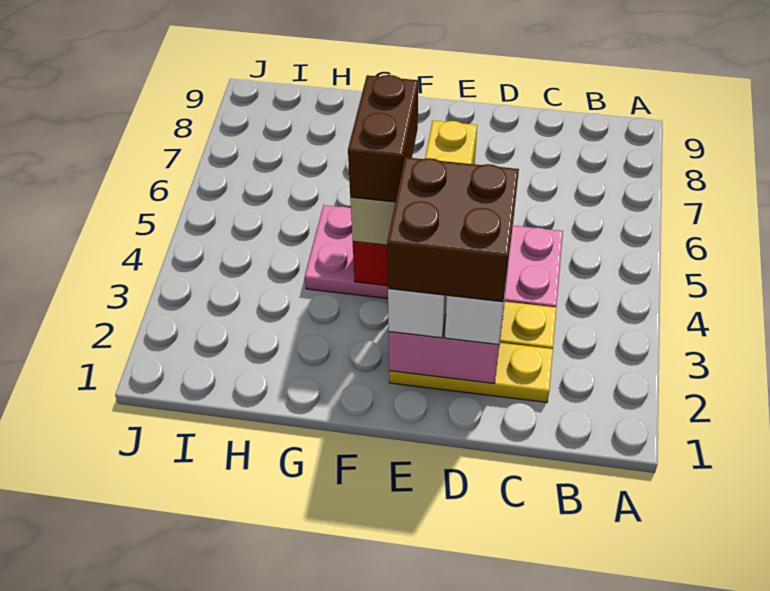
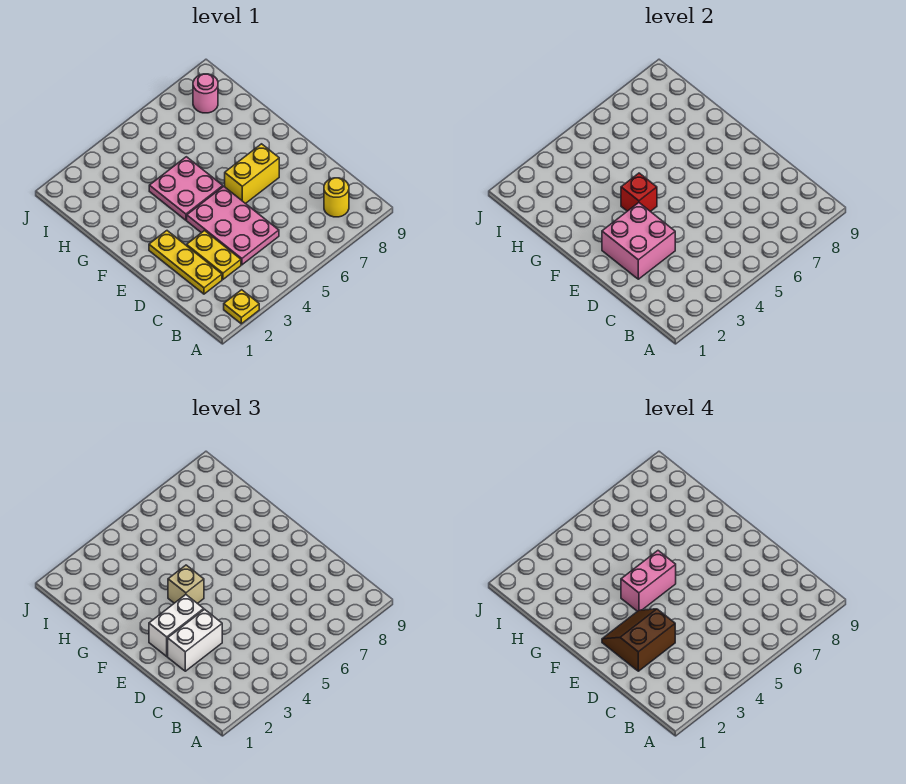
none -> yellow plate A2 level 1
none -> yellow round brick B8 level 1
brown brick D2:E3 level 4 -> brown slope D2:E3 level 4 top D
brown brick F4:F5 level 4 -> pink brick F4:F5 level 4
none -> pink round brick I8 level 1

